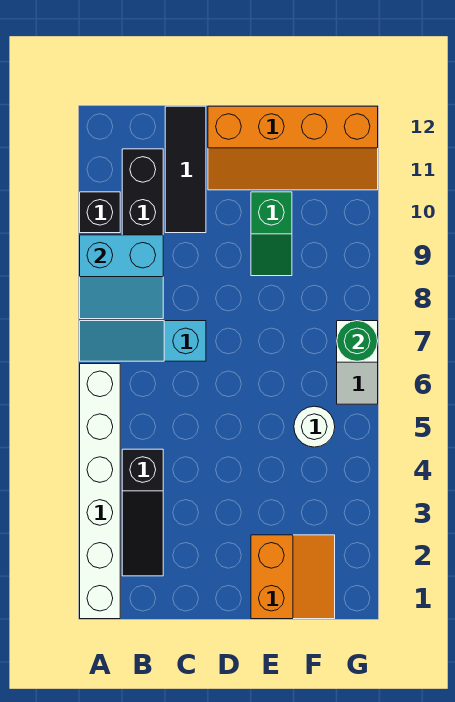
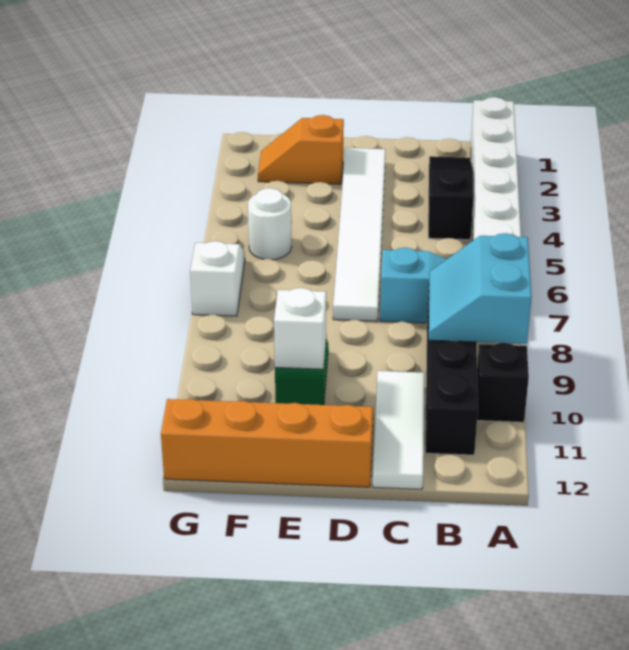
cyan slope A8:B9 level 2 top 9 -> cyan slope A8:B9 level 2 top A
black tile C10:C12 level 1 -> white tile C10:C12 level 1
none -> white tile D2:D7 level 1
orange slope E1:F2 level 1 top E -> orange slope E2:F2 level 1 top E
none -> white brick E10 level 2
green round brick G7 level 2 -> none

